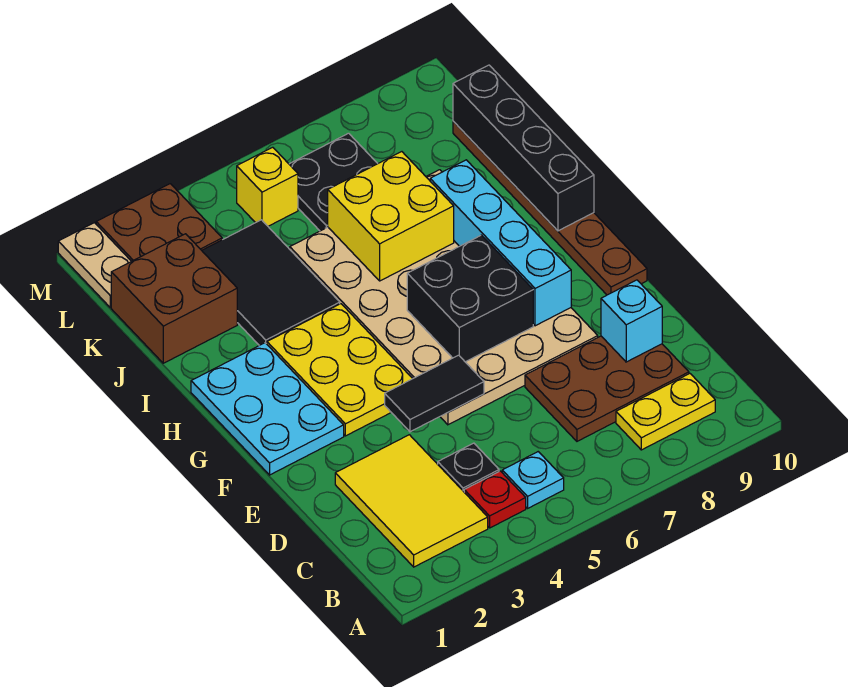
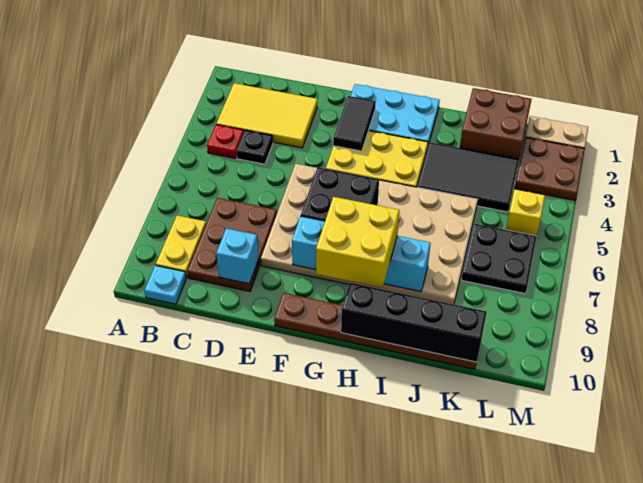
cyan plate B5 level 1 -> cyan plate B10 level 1
black tile E4:E5 level 2 -> black tile F2:F3 level 2
yellow brick I6:J7 level 2 -> yellow brick G8:H9 level 3

